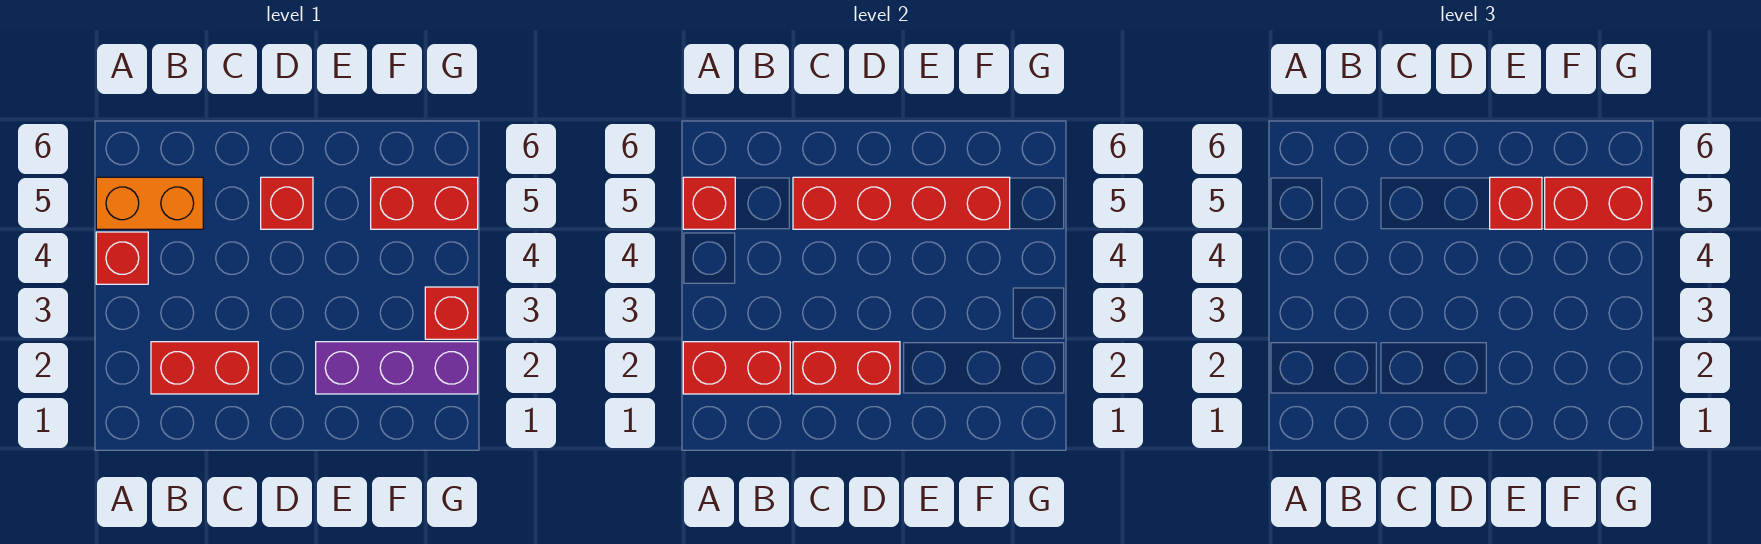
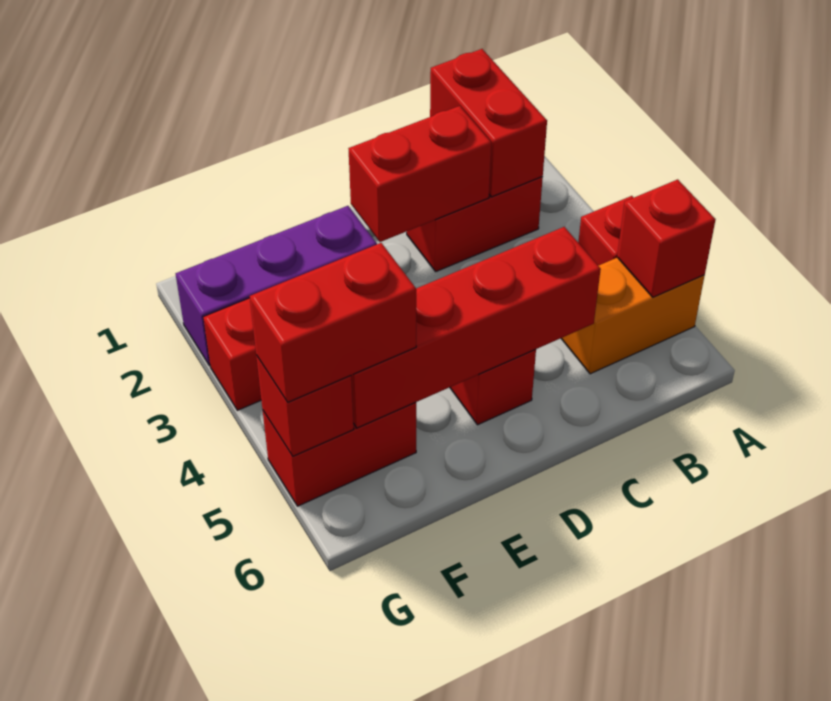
red brick A2:B2 level 2 -> red brick B1:B2 level 2
red brick E5 level 3 -> red brick G5 level 2

